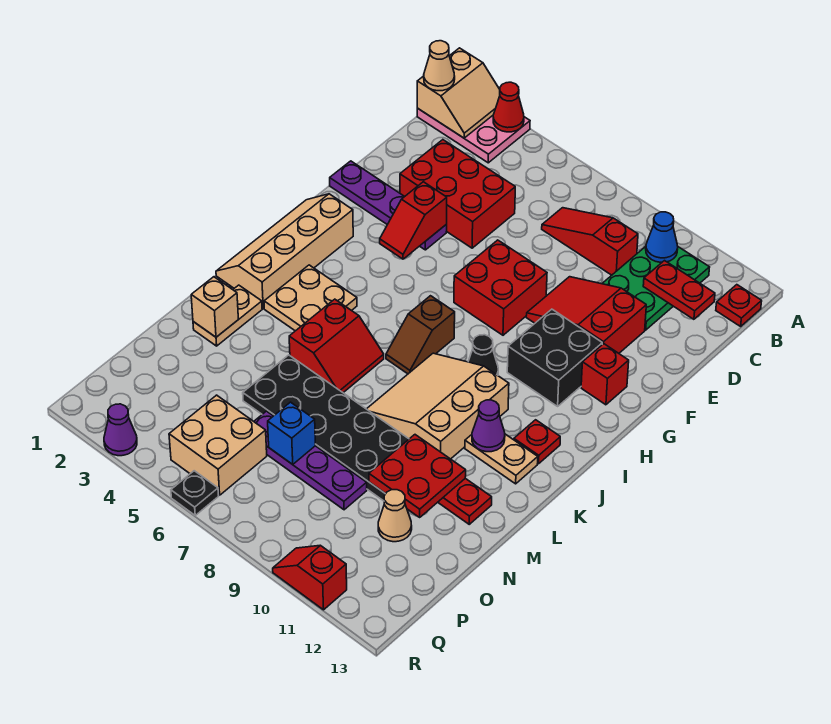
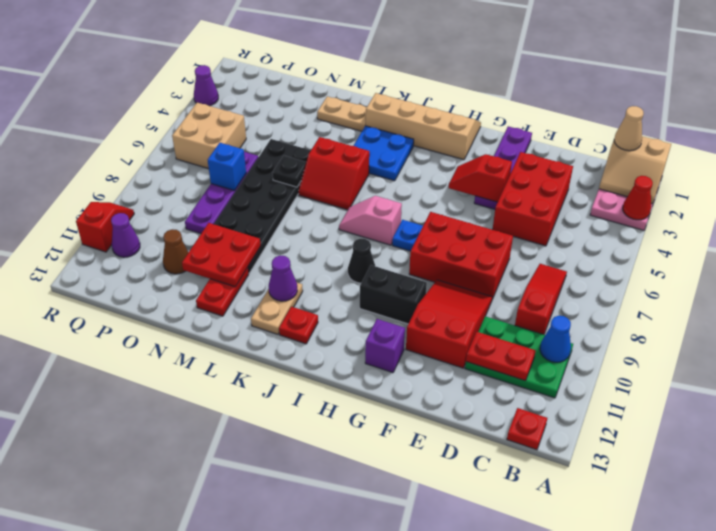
red plate C11:C12 level 2 -> red plate C11:D11 level 2
red brick F7:G8 level 1 -> red brick E7:G8 level 1
black brick G10:H11 level 1 -> black brick G10:H10 level 1
red brick G12 level 1 -> purple brick G12 level 1
none -> blue plate H7 level 1
brown slope I7:J7 level 1 top I -> pink slope I7:J7 level 1 top I
tan plate J3:K4 level 1 -> blue plate J3:K4 level 1
tan slope J8:L10 level 1 top 10 -> none
tan brick M2 level 2 -> none
tan cone O11 level 1 -> brown cone O11 level 1
none -> purple cone Q11 level 1
black plate R6 level 1 -> black plate M6 level 2

